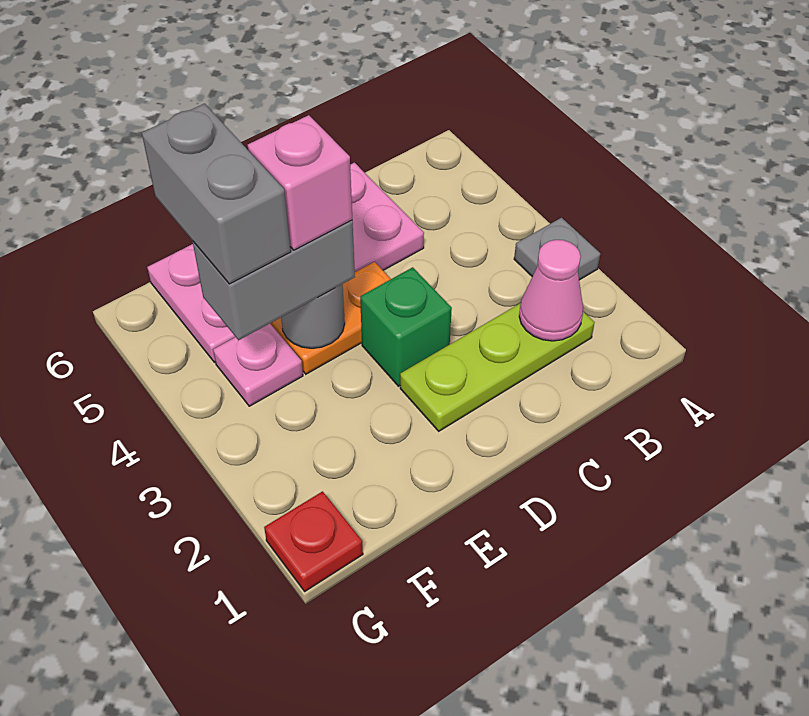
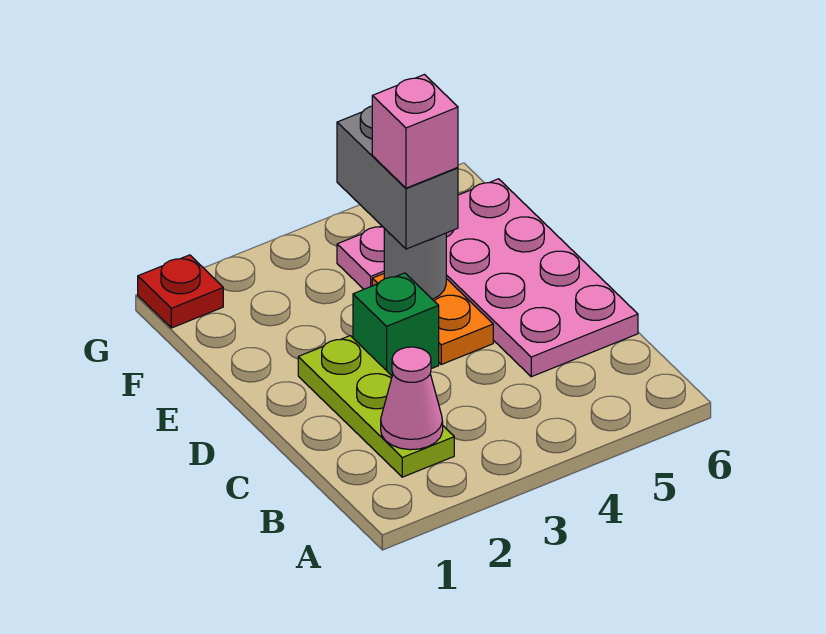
grey plate A3 level 1 -> none
grey brick F4:F5 level 4 -> none

